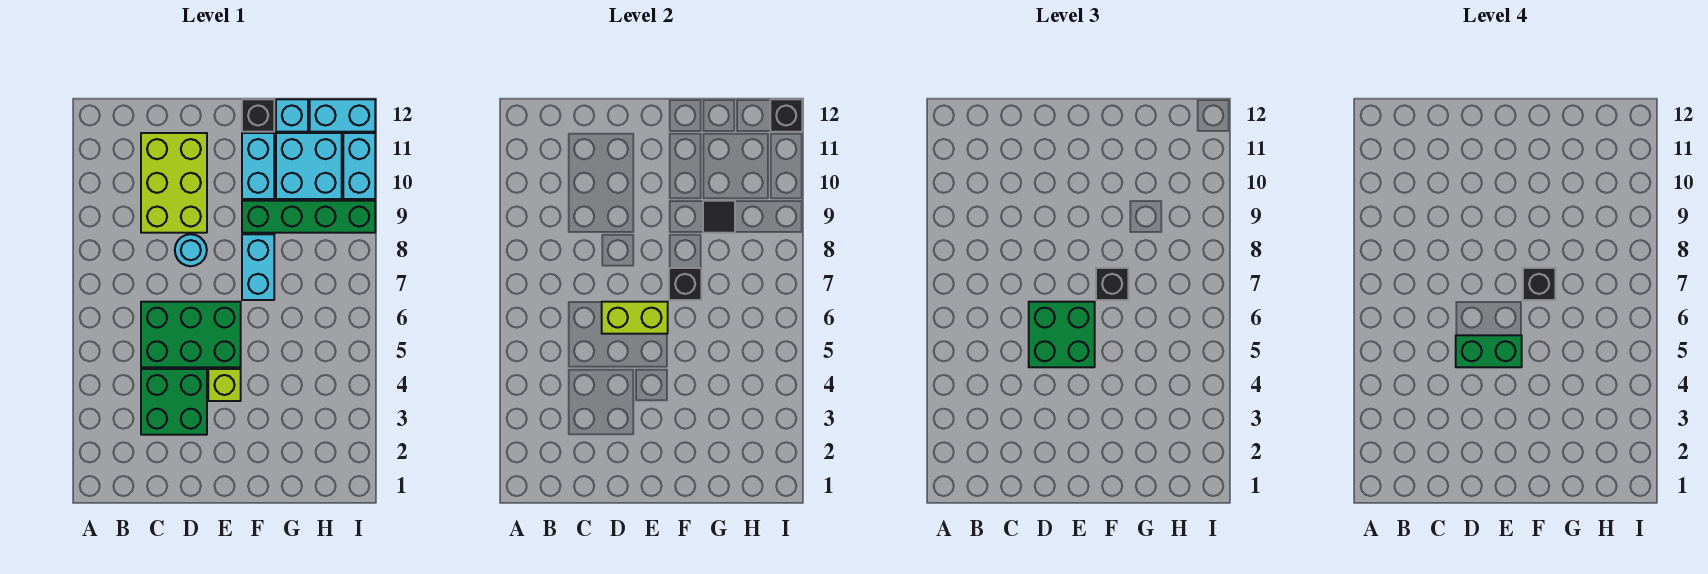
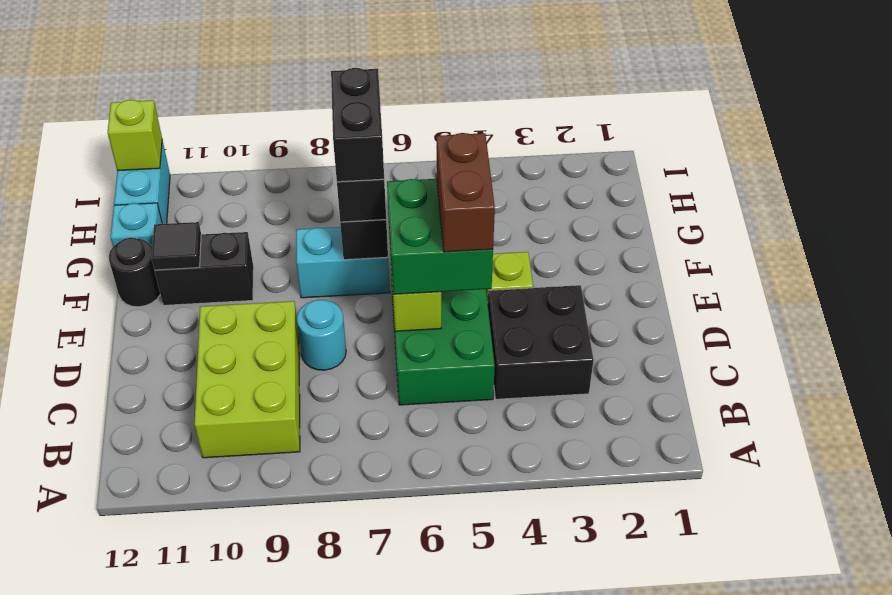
green brick C3:D4 level 1 -> black brick C3:D4 level 1
lime brick C9:D11 level 1 -> lime brick B9:D10 level 1
green brick D5:E5 level 4 -> brown brick D5:E5 level 4
black brick F7 level 4 -> black brick F7:G7 level 4
green brick F9:I9 level 1 -> none
cyan brick F10:F11 level 1 -> black brick F10:F11 level 1
black brick F12 level 1 -> black round brick F12 level 1
black tile G9 level 2 -> black tile F11 level 2
cyan brick G10:H11 level 1 -> none
cyan brick I10:I11 level 1 -> none
black brick I12 level 2 -> lime brick I12 level 2

